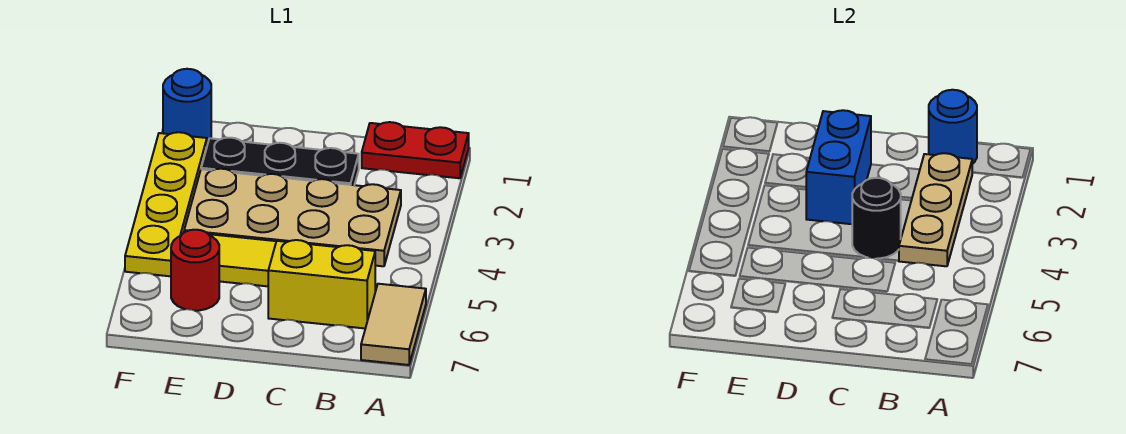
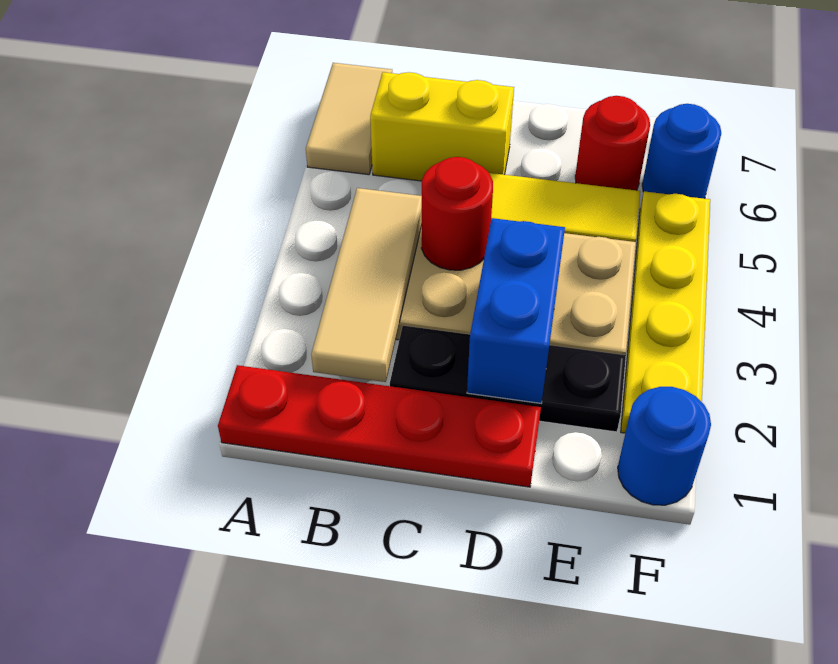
red plate A1:B1 level 1 -> red plate A1:D1 level 1
blue round brick B1 level 2 -> blue round brick F6 level 1
tan plate B2:B4 level 2 -> tan tile B2:B4 level 2
black round brick C4 level 2 -> red round brick C4 level 2

